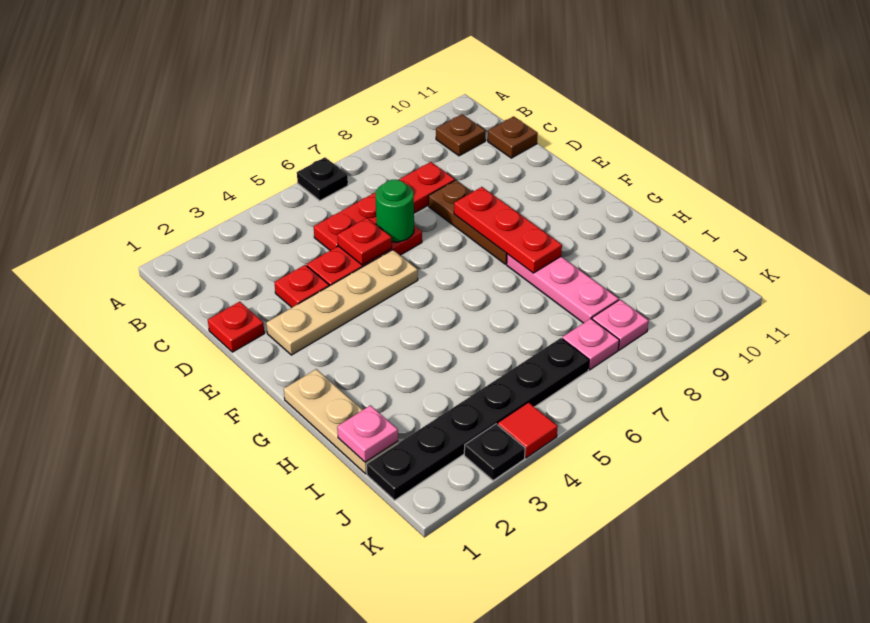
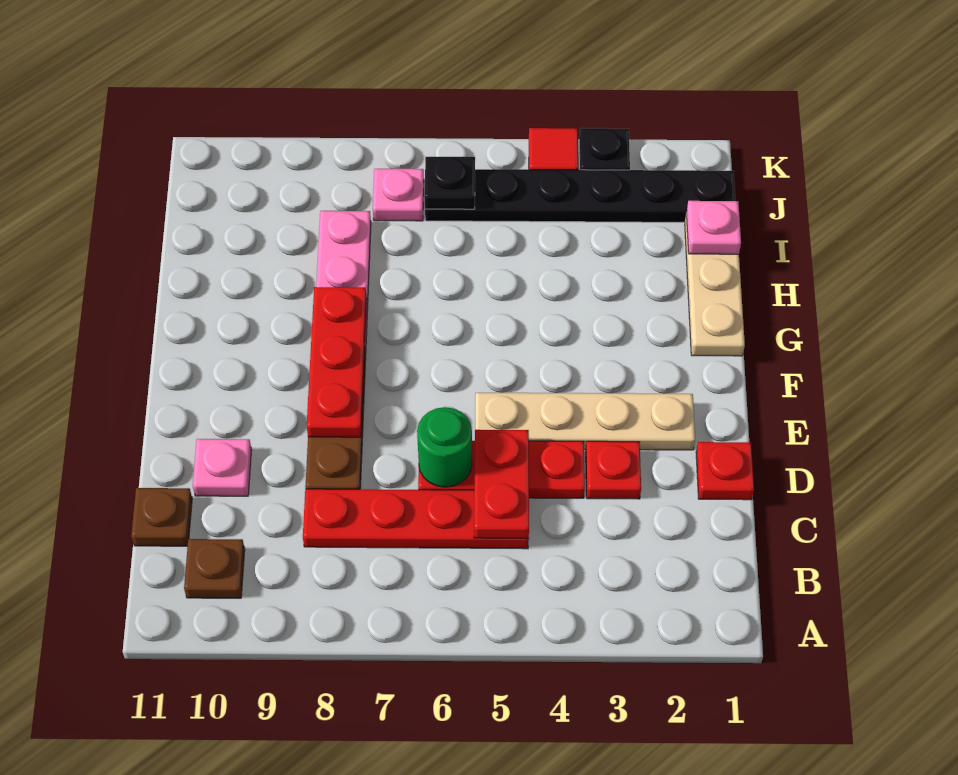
black plate A6 level 1 -> black plate J6 level 2
red plate D5 level 2 -> red plate C5:D5 level 2
pink plate J8 level 1 -> pink plate D10 level 1

